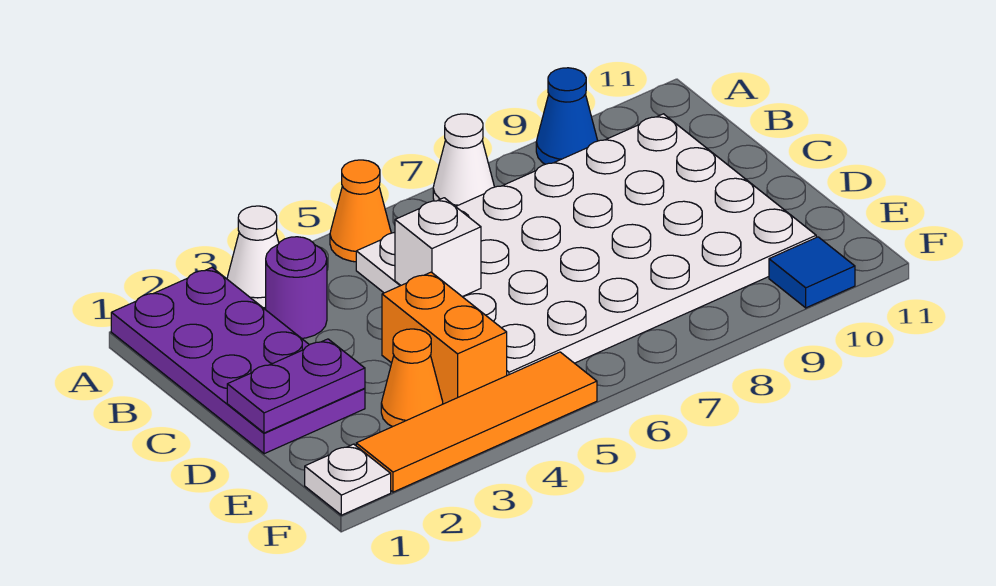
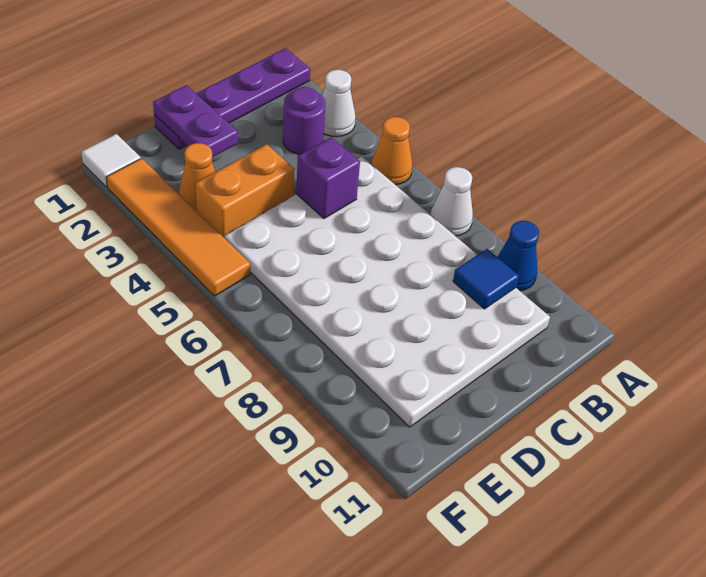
purple plate A1:D2 level 1 -> purple plate A1:D1 level 1
white brick C5 level 2 -> purple brick C5 level 2
white plate F1 level 1 -> white tile F1 level 1
blue tile F10 level 1 -> blue tile B9 level 2

